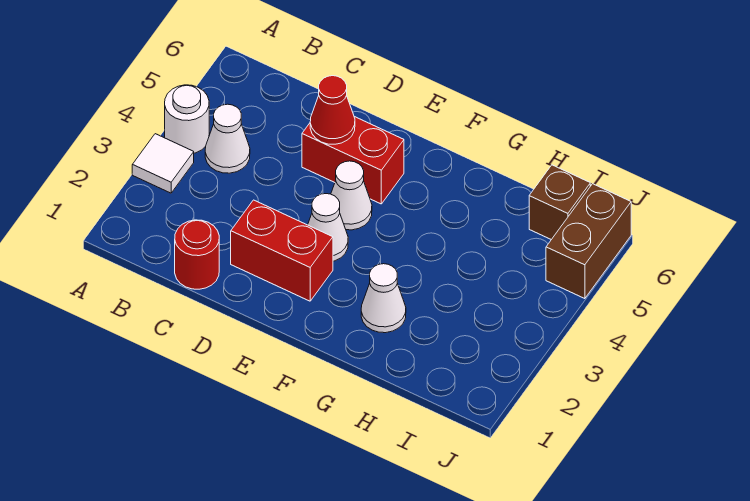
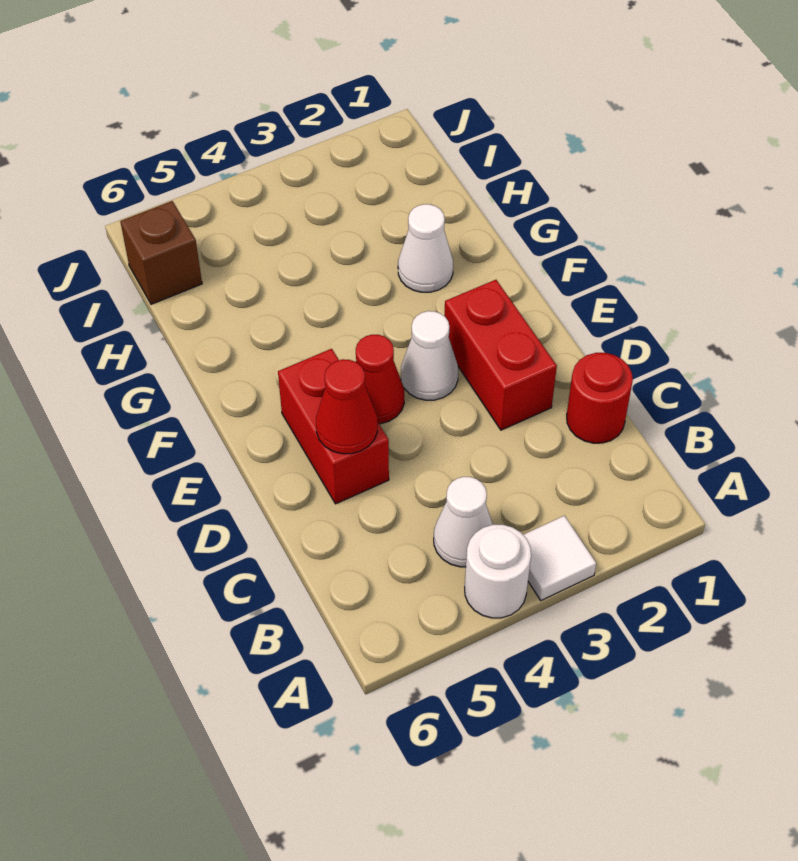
white cone E4 level 1 -> red cone E4 level 1
brown brick J5:J6 level 1 -> none

